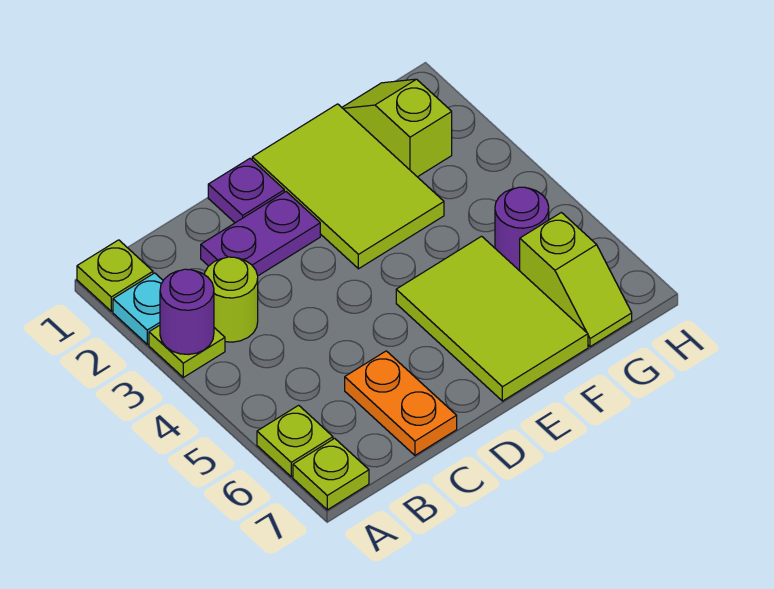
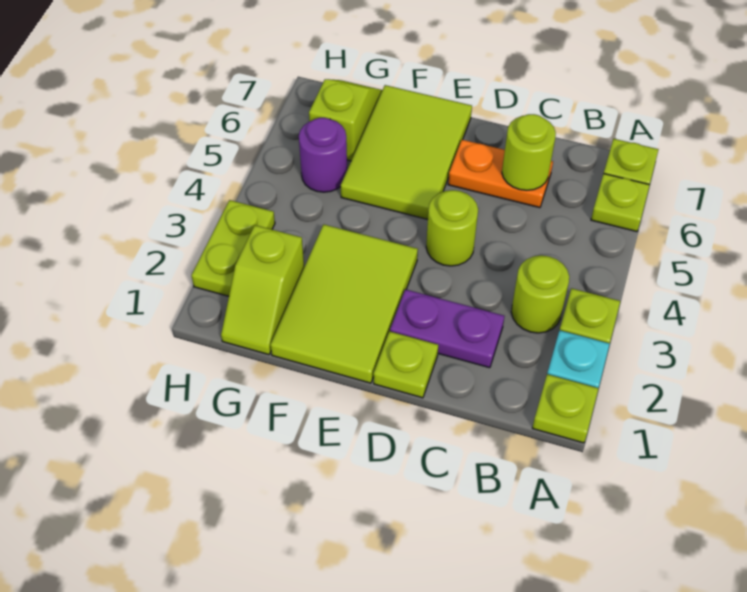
purple round brick A3 level 2 -> none
orange plate C6:C7 level 1 -> orange plate C6:D6 level 1
none -> lime round brick C6 level 2
purple plate D1 level 1 -> lime plate D1 level 1
none -> lime round brick D4 level 1
none -> lime plate H2:H3 level 1

